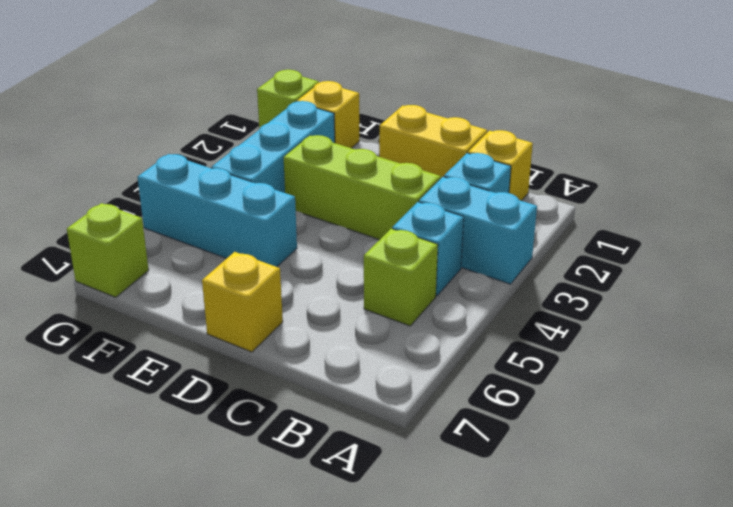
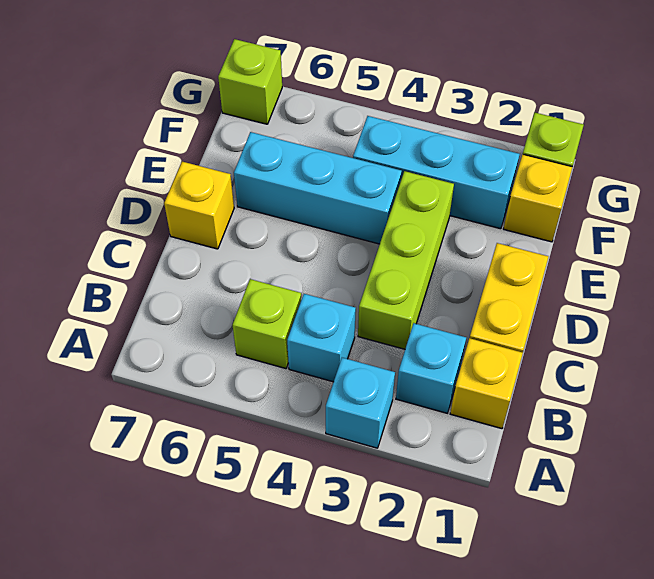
cyan brick A3:B3 level 1 -> cyan brick A3 level 1
cyan brick E5:G5 level 1 -> cyan brick E4:E6 level 1

